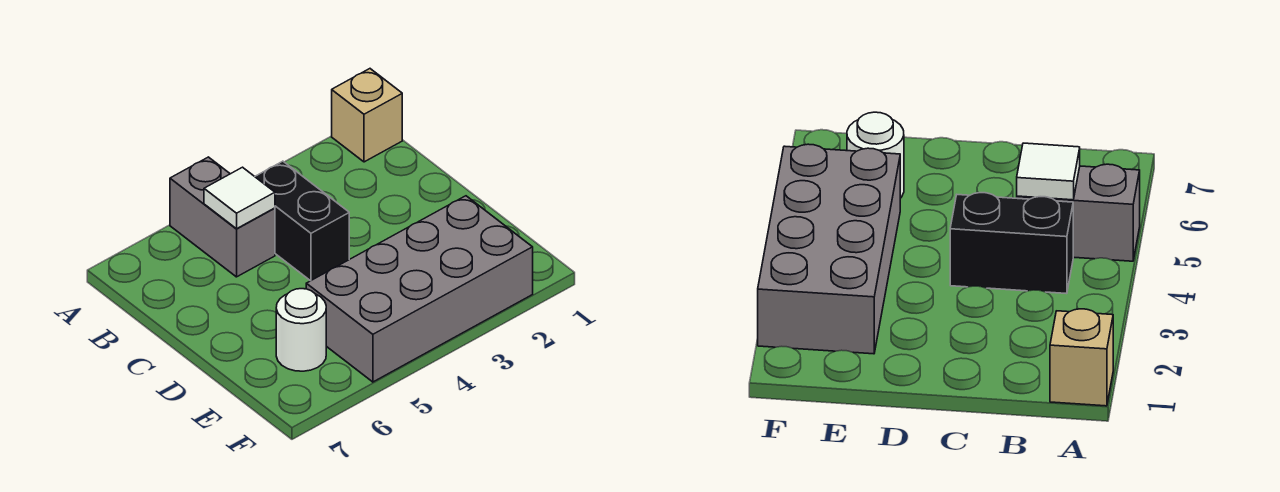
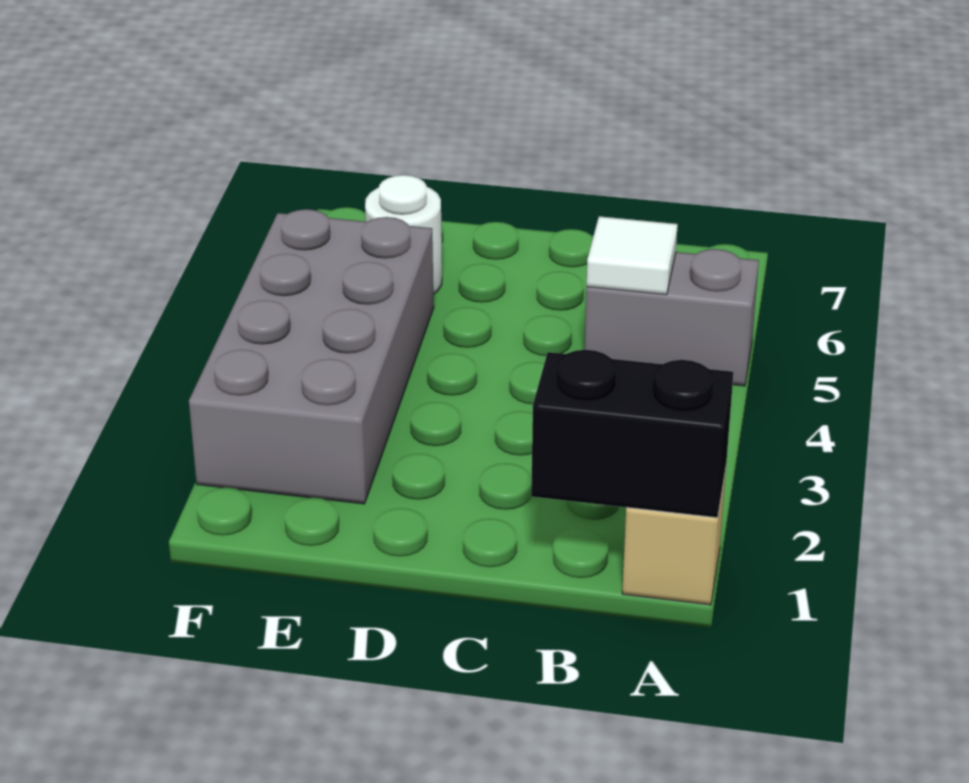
black brick B4:C4 level 1 -> black brick A1:B1 level 2

